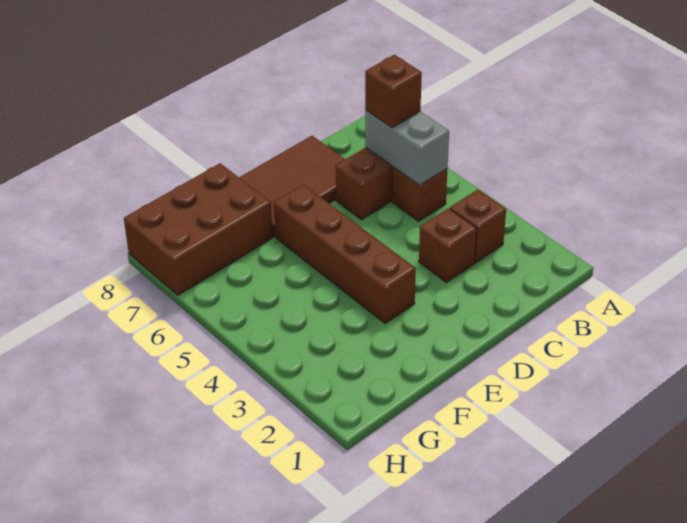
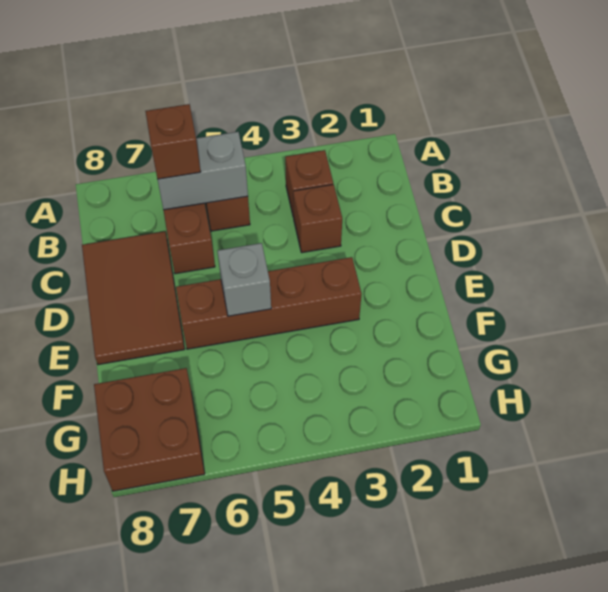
none -> grey brick E5 level 2
brown brick F7:H8 level 1 -> brown brick G7:H8 level 1

